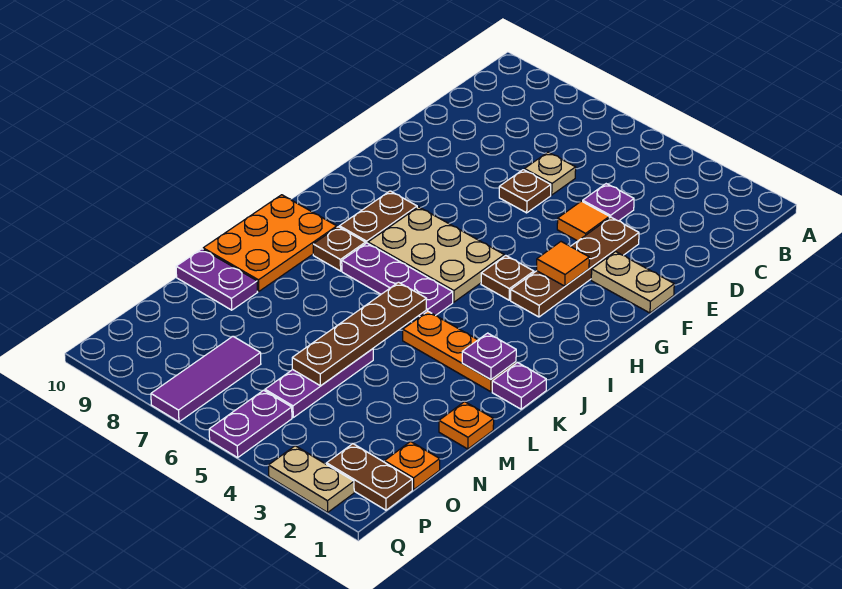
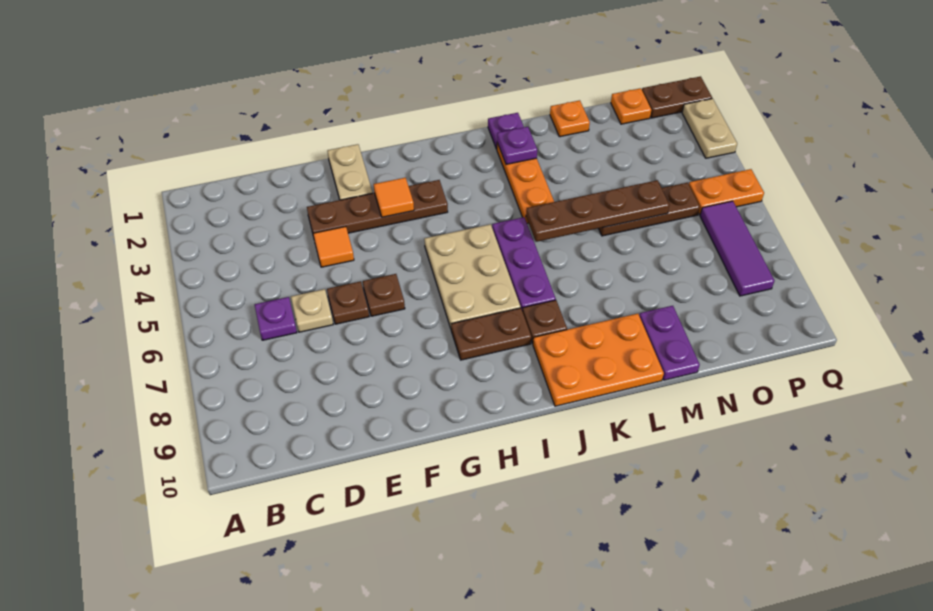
purple plate D4 level 1 -> purple plate C6 level 1
brown plate H4 level 1 -> brown plate F6 level 1
purple plate M5:O5 level 1 -> brown plate M5:O5 level 1
purple tile O7:Q7 level 1 -> purple tile P6:P8 level 1
brown plate P1:P2 level 1 -> brown plate P1:Q1 level 1
purple plate P5:Q5 level 1 -> orange plate P5:Q5 level 1

